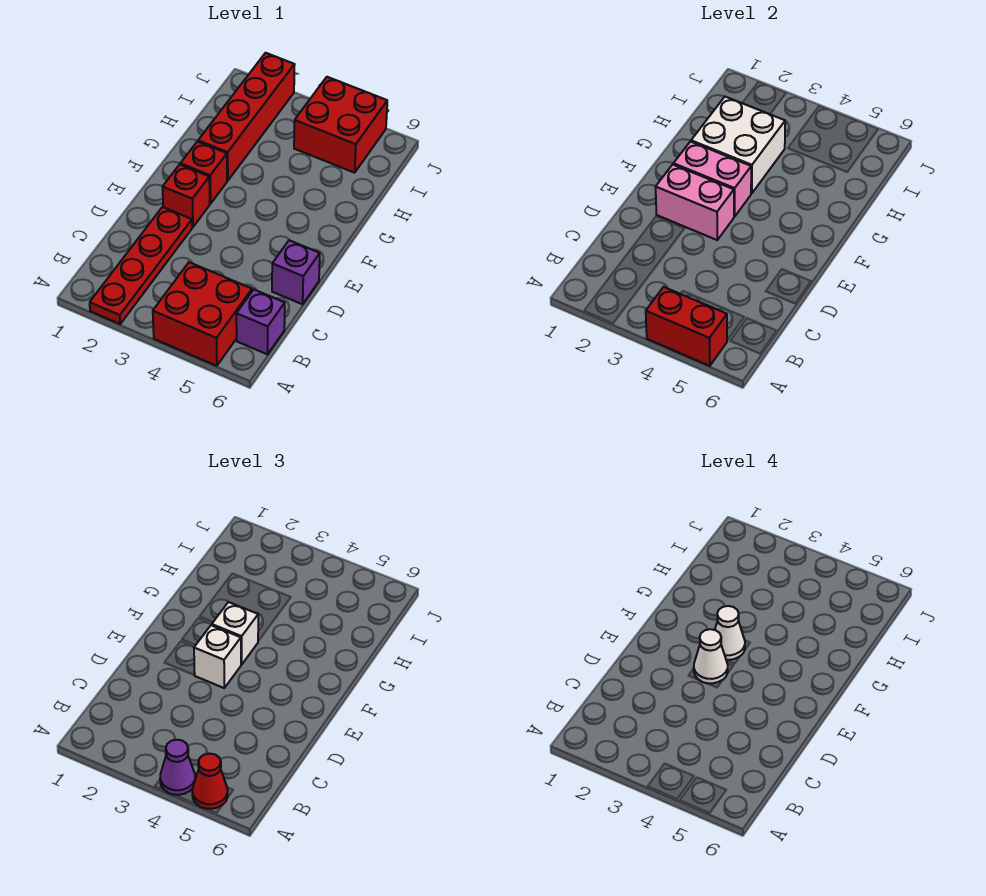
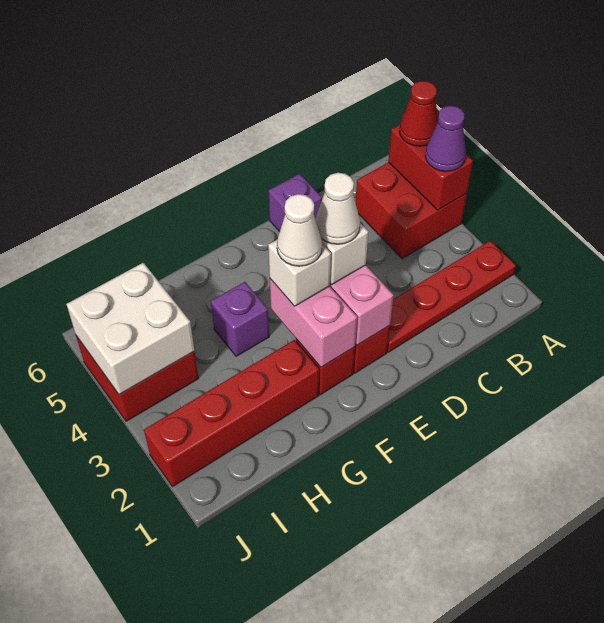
purple brick B6 level 1 -> purple brick G4 level 1
white brick G2:H3 level 2 -> white brick I4:J5 level 2

